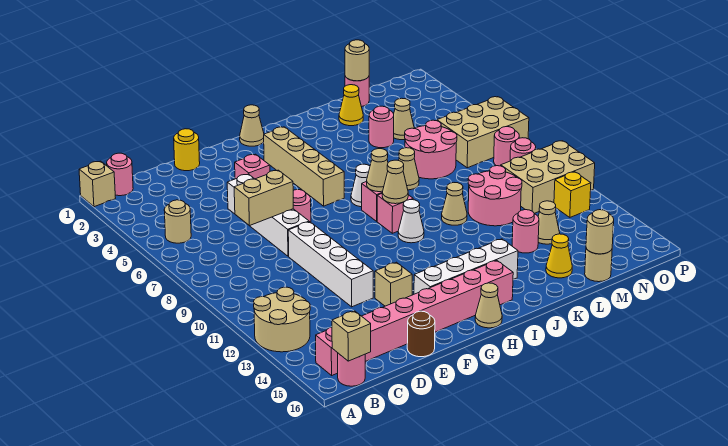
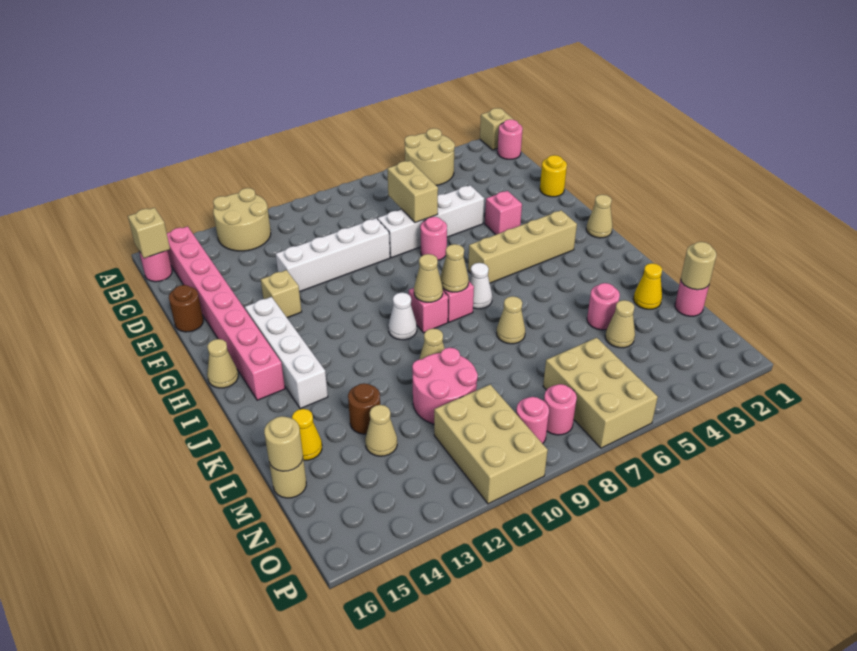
tan round brick B5 level 1 -> tan round brick A4:B5 level 1
pink round brick L6:M7 level 1 -> none
pink round brick L13 level 1 -> brown round brick L13 level 1
yellow brick O12 level 1 -> none

